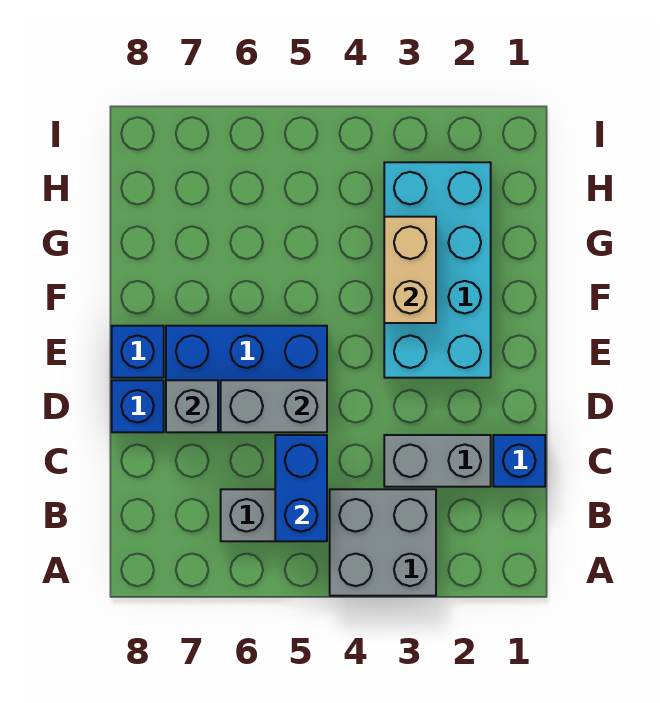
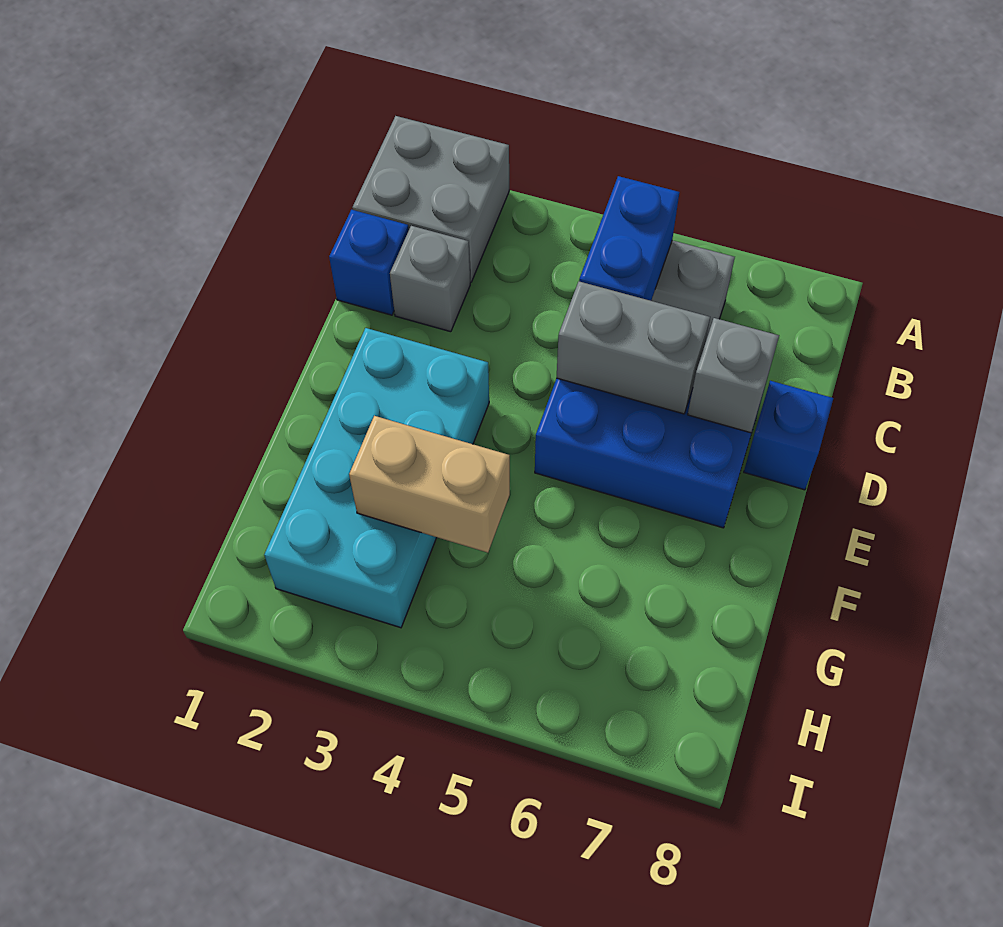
grey brick A3:B4 level 1 -> grey brick A1:B2 level 1
grey brick C2:C3 level 1 -> grey brick C2 level 1
blue brick E8 level 1 -> none
tan brick F3:G3 level 2 -> tan brick G3:G4 level 2

